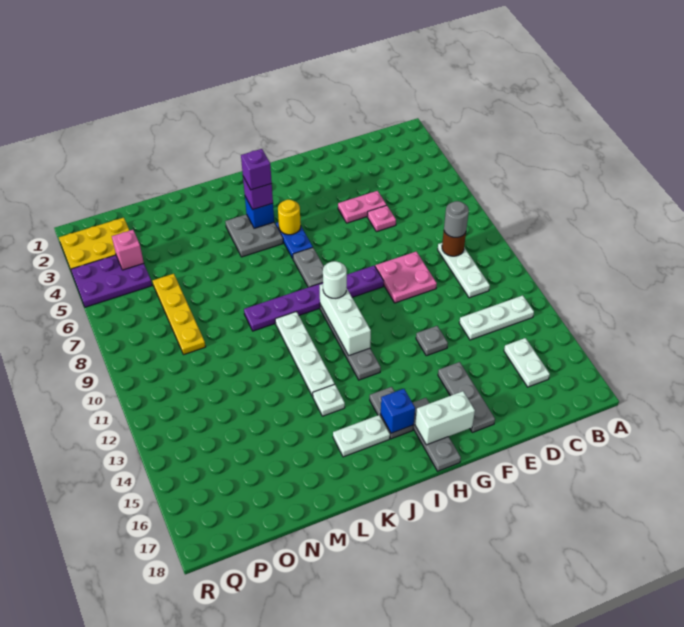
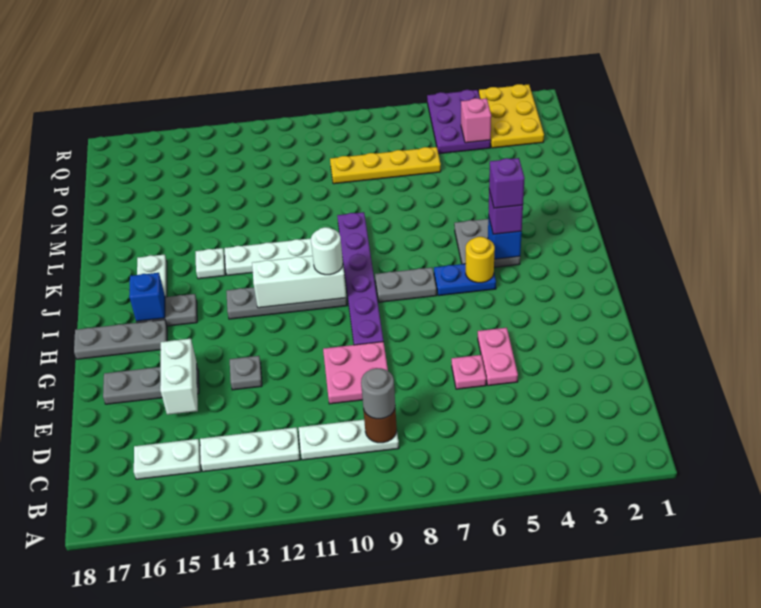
white plate B13:D13 level 1 -> white plate C12:C14 level 1
white brick G17:H17 level 2 -> white brick E15:F15 level 2

